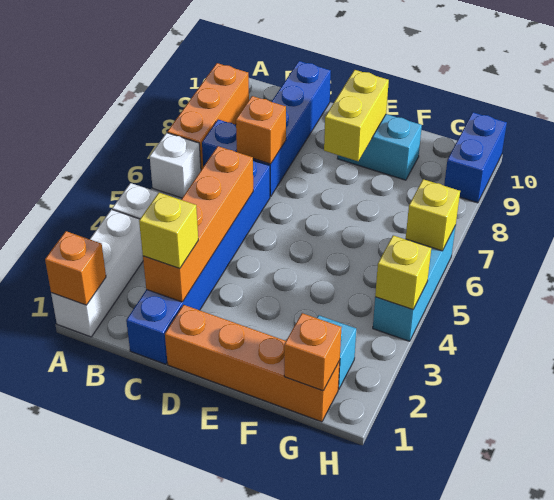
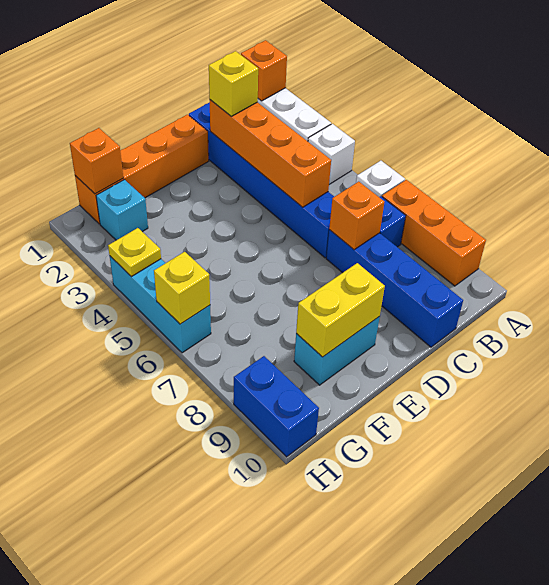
yellow brick E8:E9 level 2 -> yellow brick E9:F9 level 2
yellow brick H4 level 2 -> yellow plate H4 level 2

